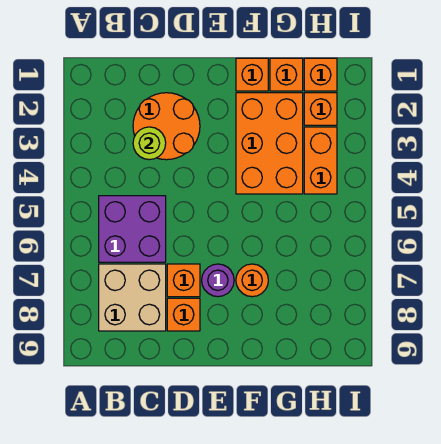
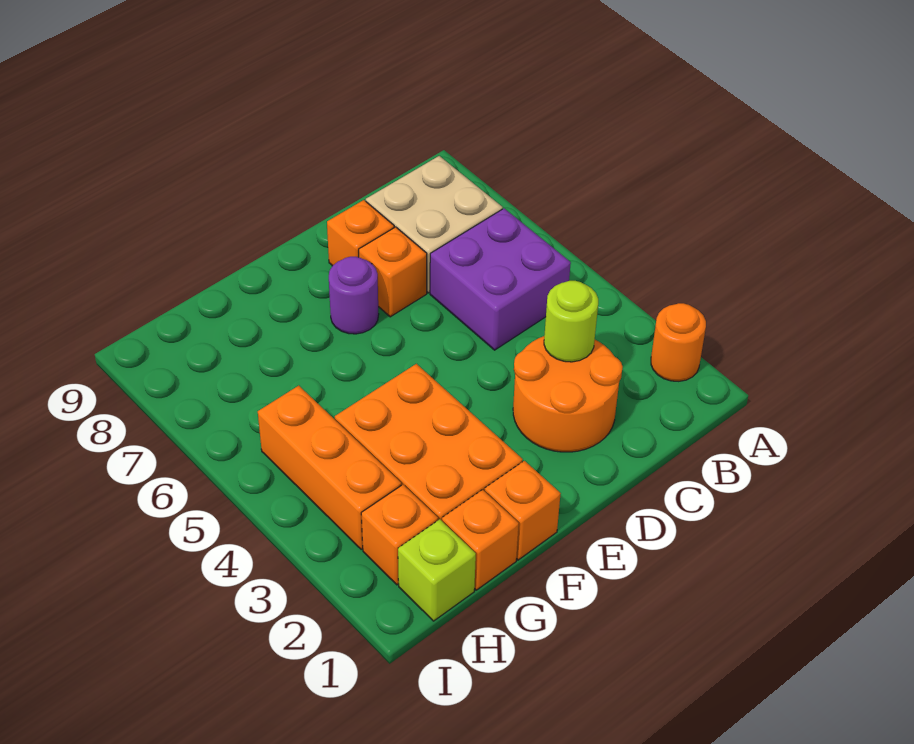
orange round brick F7 level 1 -> orange round brick A2 level 1
orange brick H1 level 1 -> lime brick H1 level 1
orange brick H3:H4 level 1 -> orange brick H3:H5 level 1

